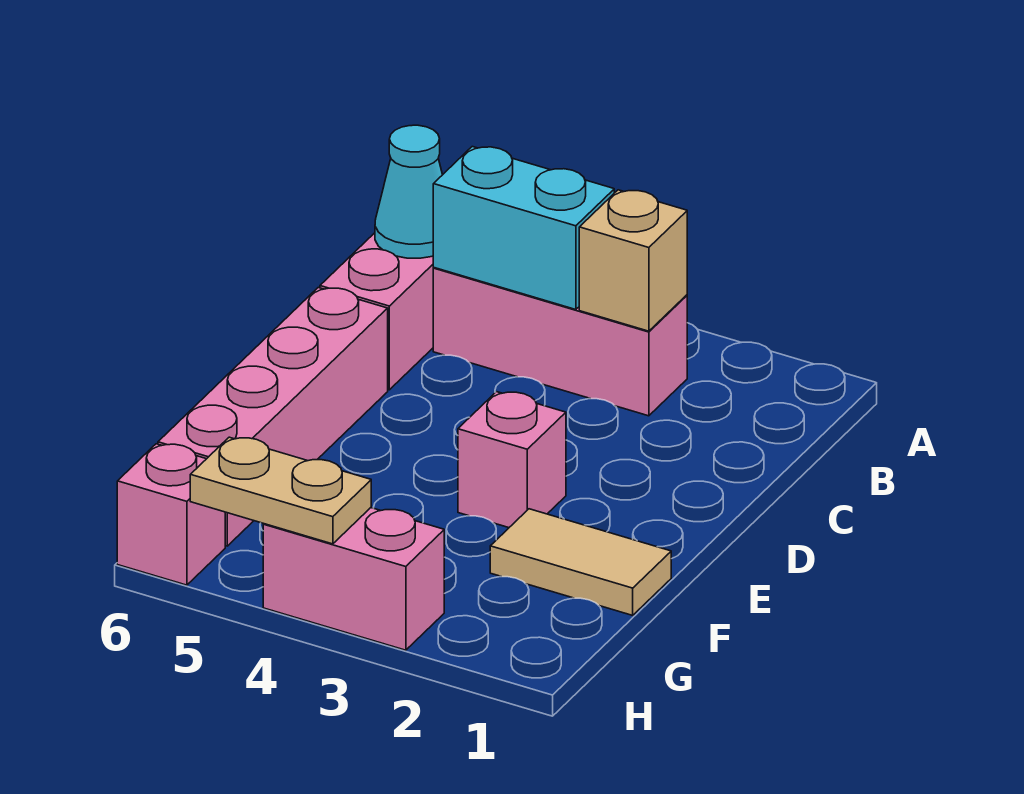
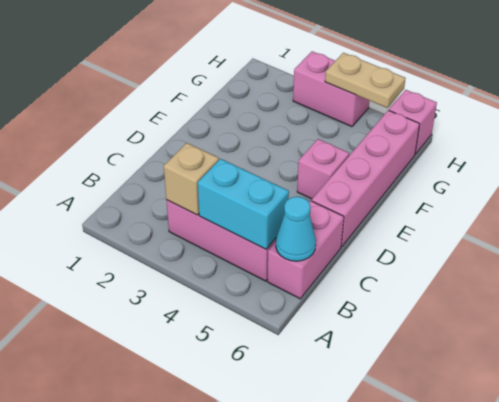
pink brick E3 level 1 -> pink brick E5 level 1
tan tile F1:F2 level 1 -> none

